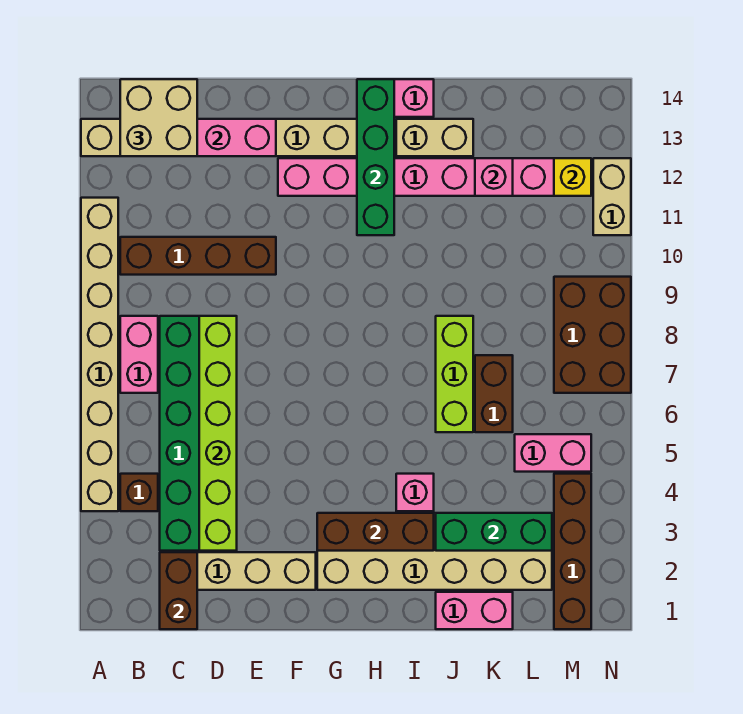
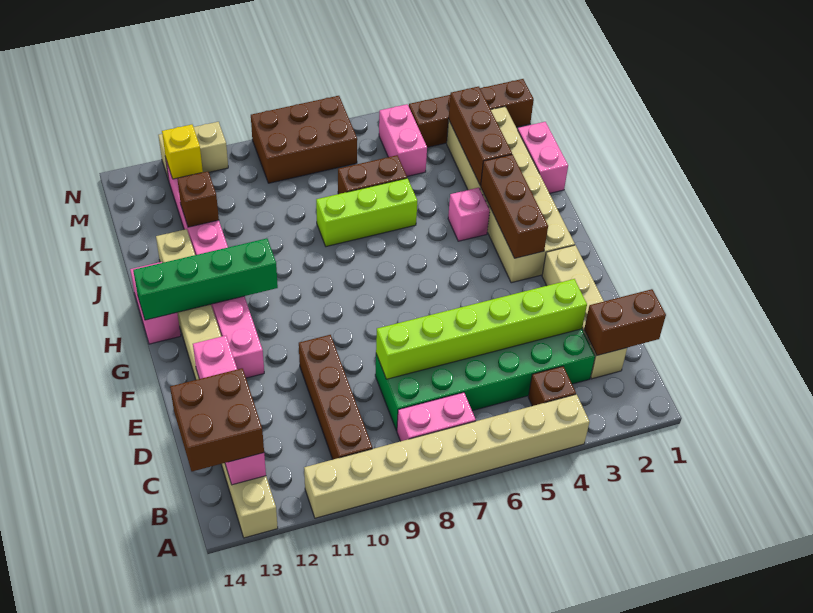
tan brick B13:C14 level 3 -> brown brick B13:C14 level 3
green brick J3:L3 level 2 -> brown brick J3:L3 level 2
pink brick K12 level 2 -> brown brick K12 level 2

